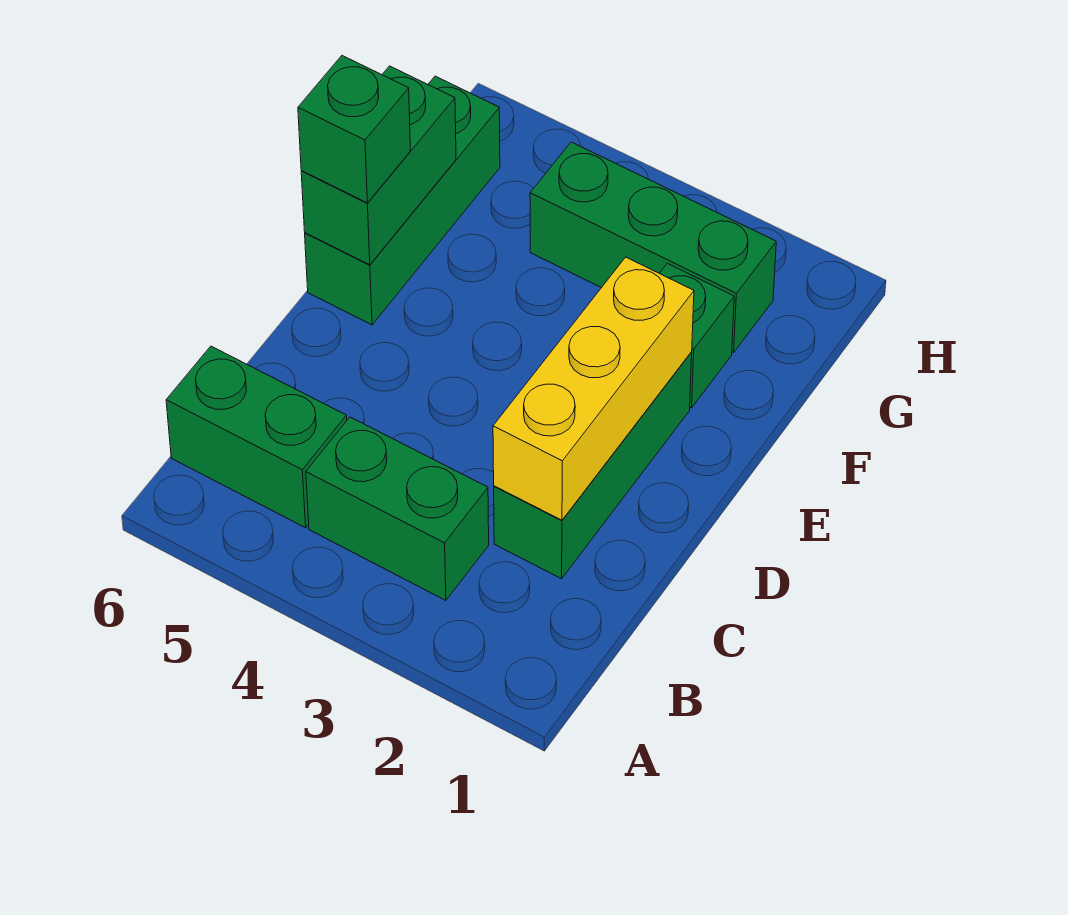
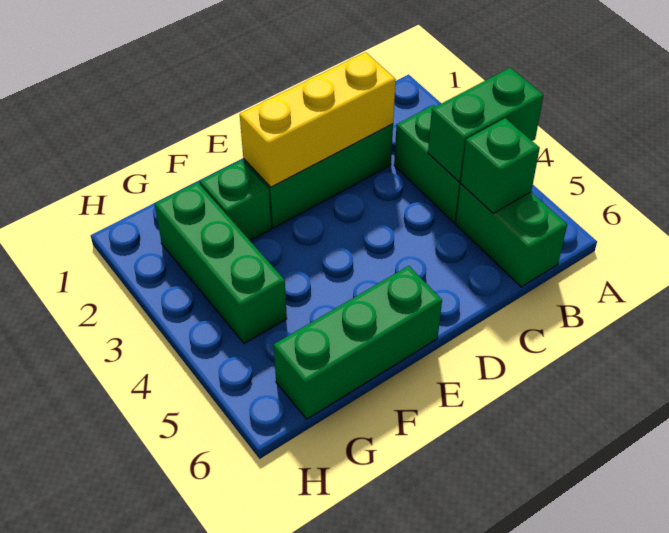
green brick E6:F6 level 2 -> green brick A4:B4 level 2
green brick E6 level 3 -> green brick B5 level 2

